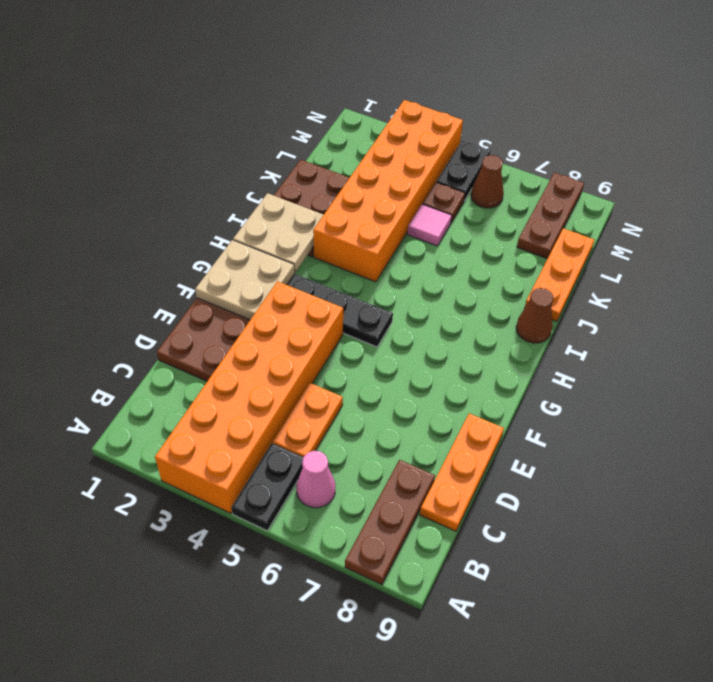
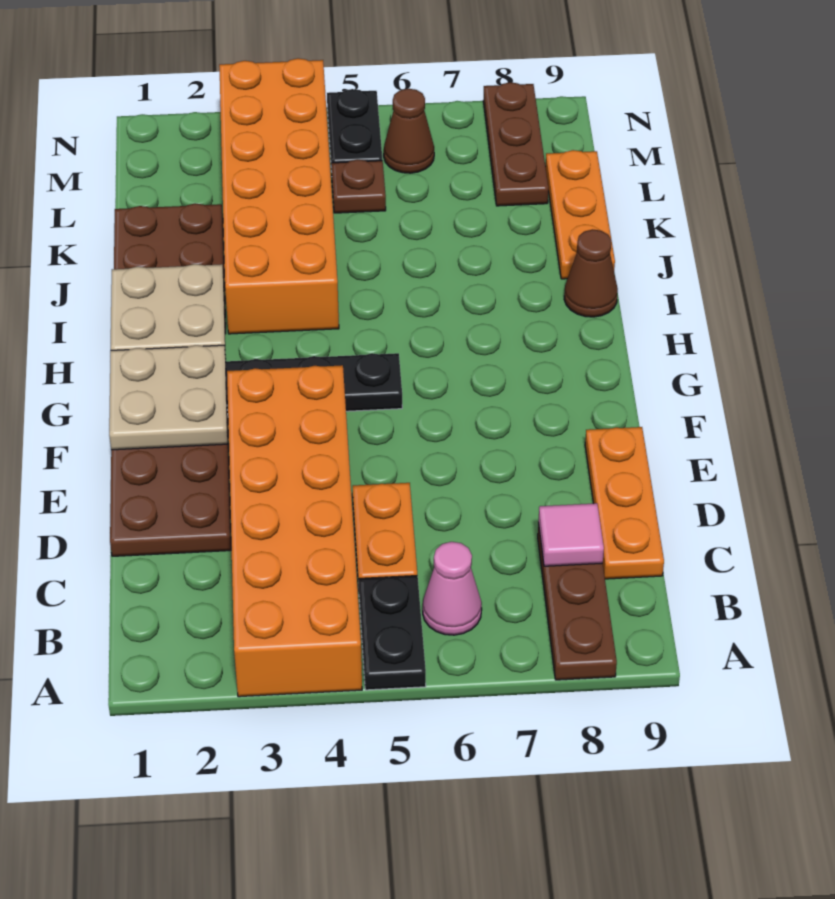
pink tile K5 level 1 -> pink tile C8 level 2

